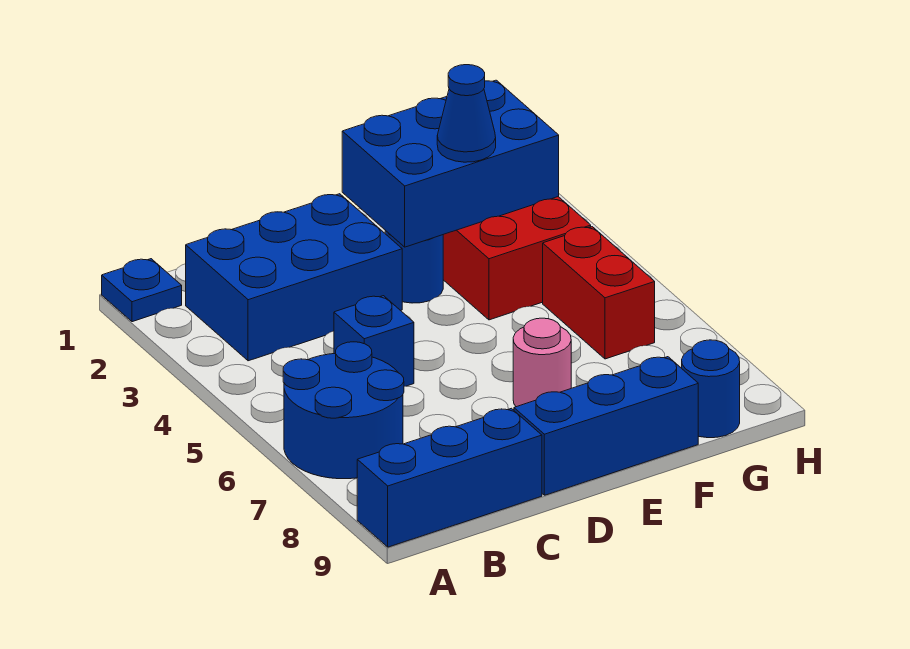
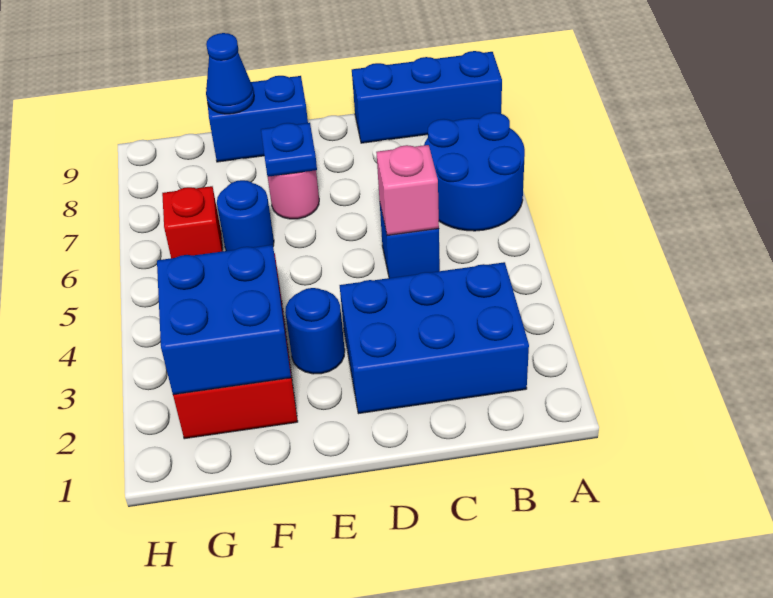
blue plate A1 level 1 -> blue plate E7 level 2
none -> pink brick C5 level 2
blue brick D9:F9 level 1 -> blue brick E9:F9 level 1
blue brick E2:G3 level 2 -> blue brick F2:G3 level 2
blue cone F3 level 3 -> blue cone F9 level 2
red brick G5:G6 level 1 -> red brick G6 level 1
blue round brick G9 level 1 -> blue round brick F6 level 1

